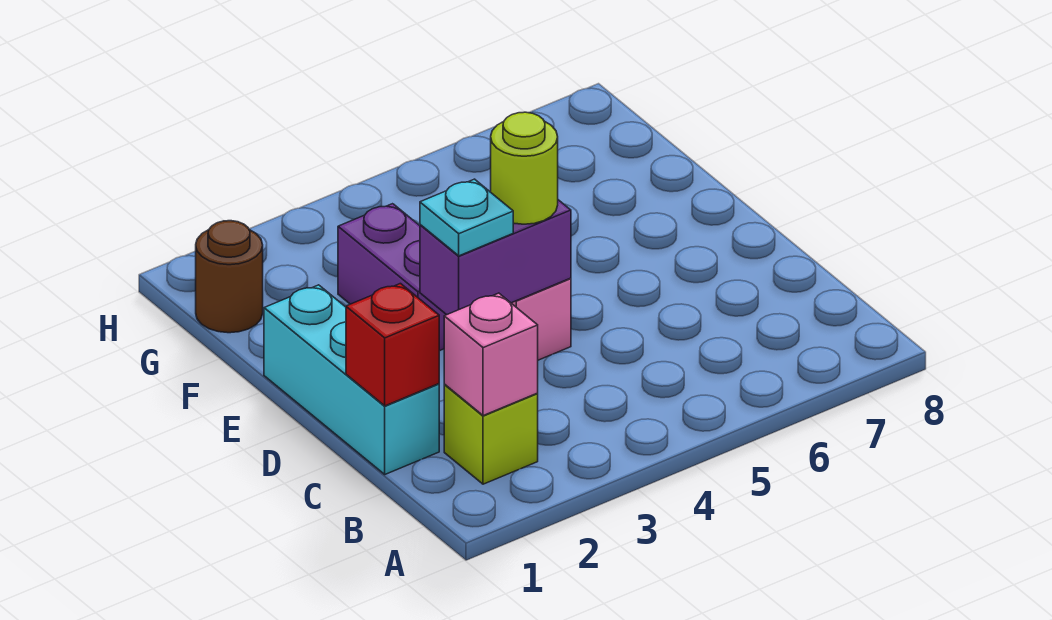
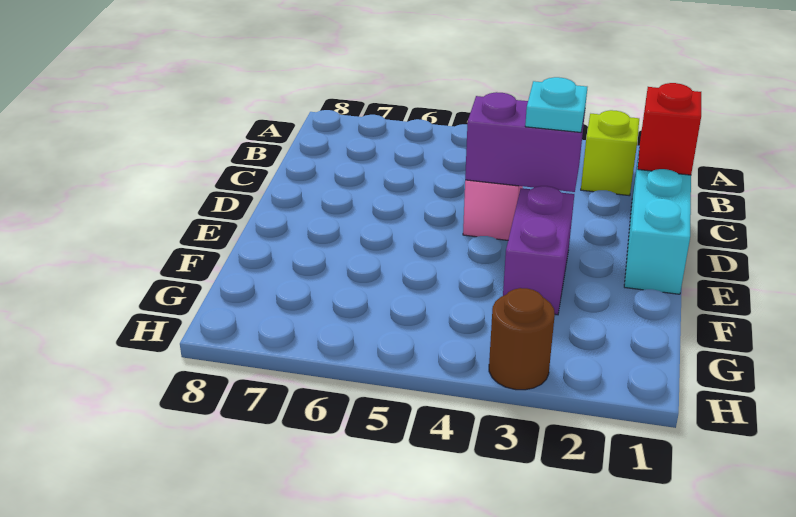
pink brick B2 level 2 -> none
lime round brick D4 level 3 -> none
brown round brick G1 level 1 -> brown round brick H3 level 1

